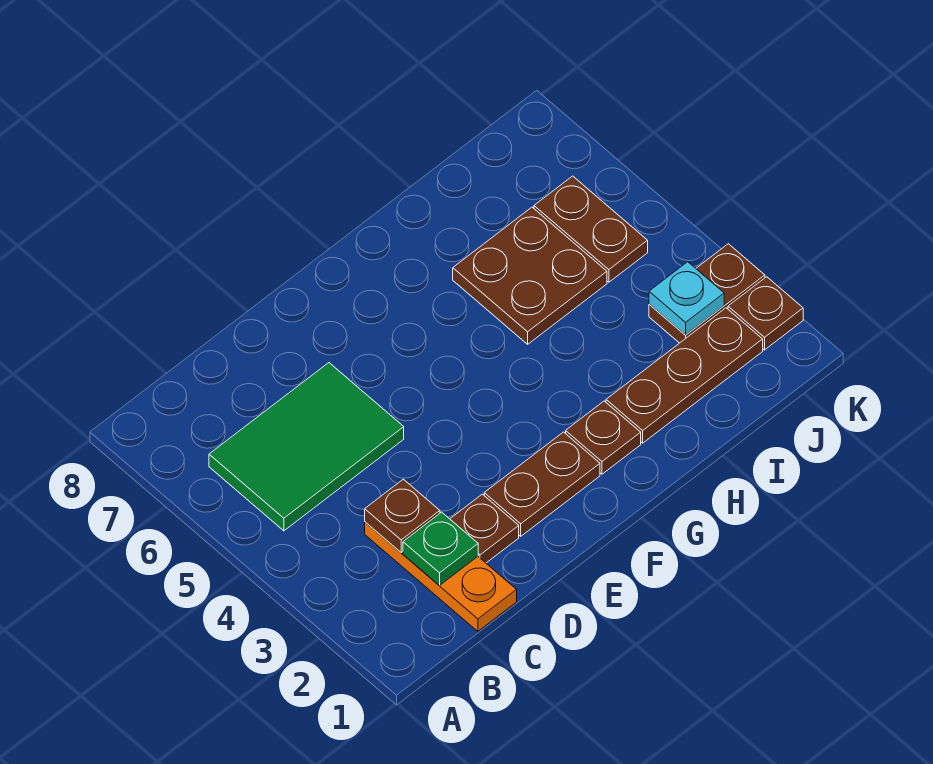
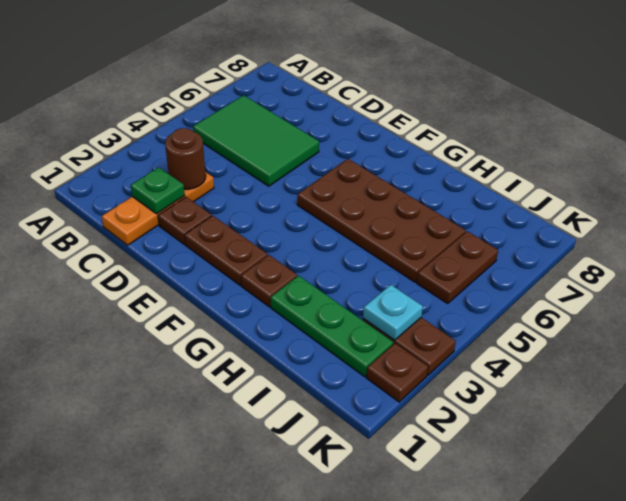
brown plate C3 level 2 -> brown round brick C3 level 2
brown plate H2:J2 level 1 -> green plate H2:J2 level 1
brown plate H5:I6 level 1 -> brown plate F5:I6 level 1

